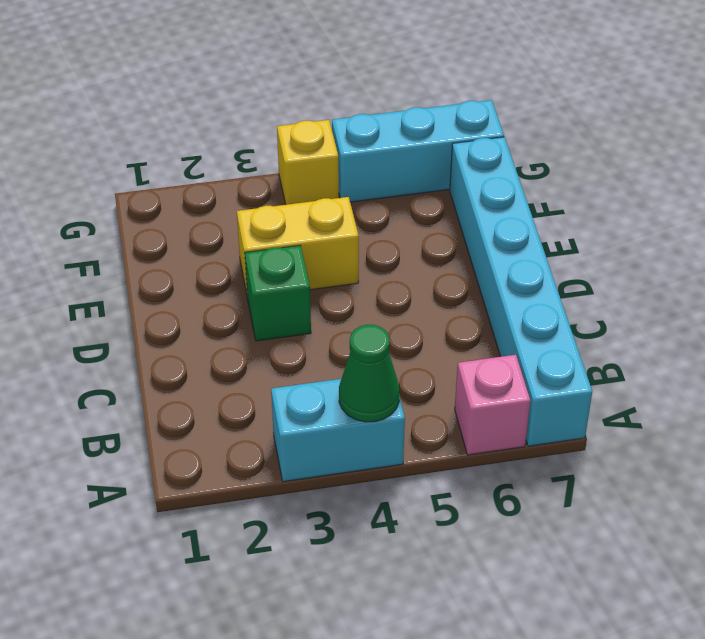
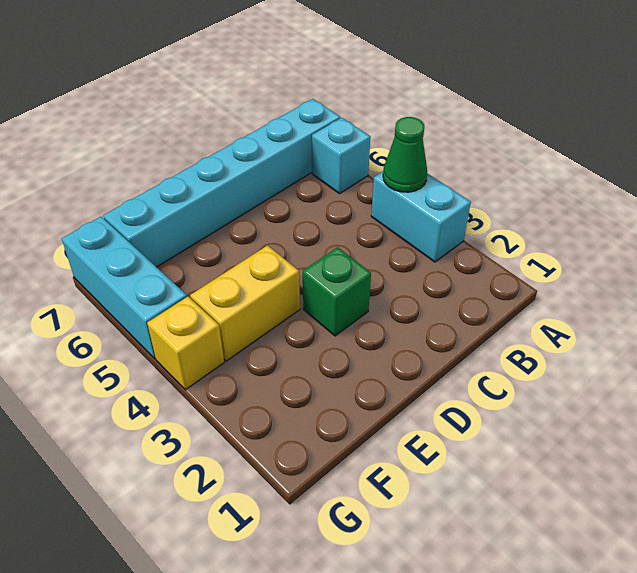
pink brick A6 level 1 -> cyan brick A6 level 1
yellow brick E3:E4 level 1 -> yellow brick E4:F4 level 1

